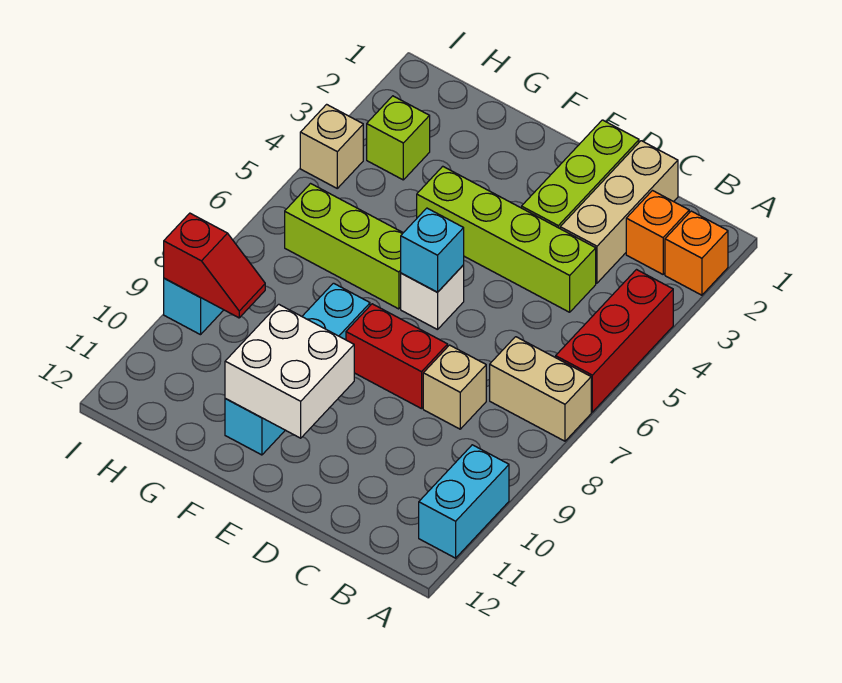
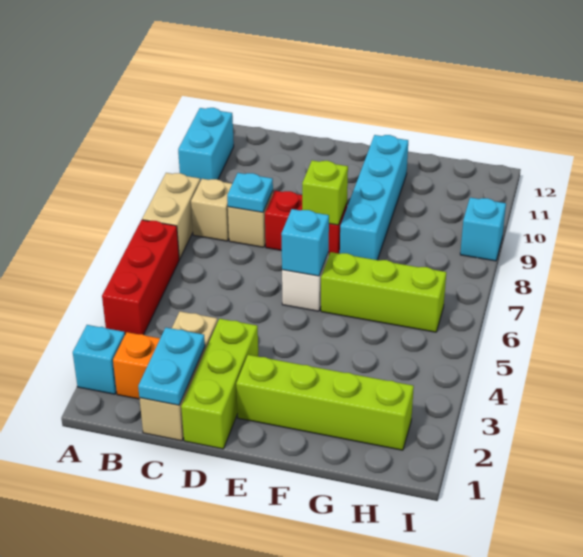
orange brick A2 level 1 -> cyan brick A2 level 1
tan brick A7:B7 level 1 -> tan brick A7:A8 level 1
none -> cyan plate C1:C2 level 2
lime brick C4:F4 level 1 -> lime brick E2:H2 level 1
none -> cyan plate C8 level 2
white brick E10:F11 level 2 -> none
lime brick H3 level 1 -> lime brick E8 level 2
red slope H9:I9 level 2 top I -> none
tan brick I4 level 1 -> tan brick B8 level 1

